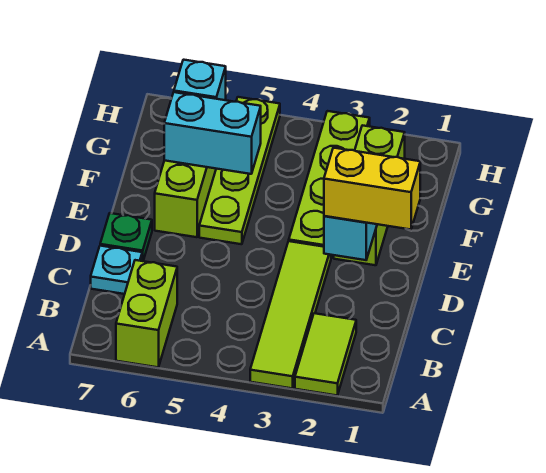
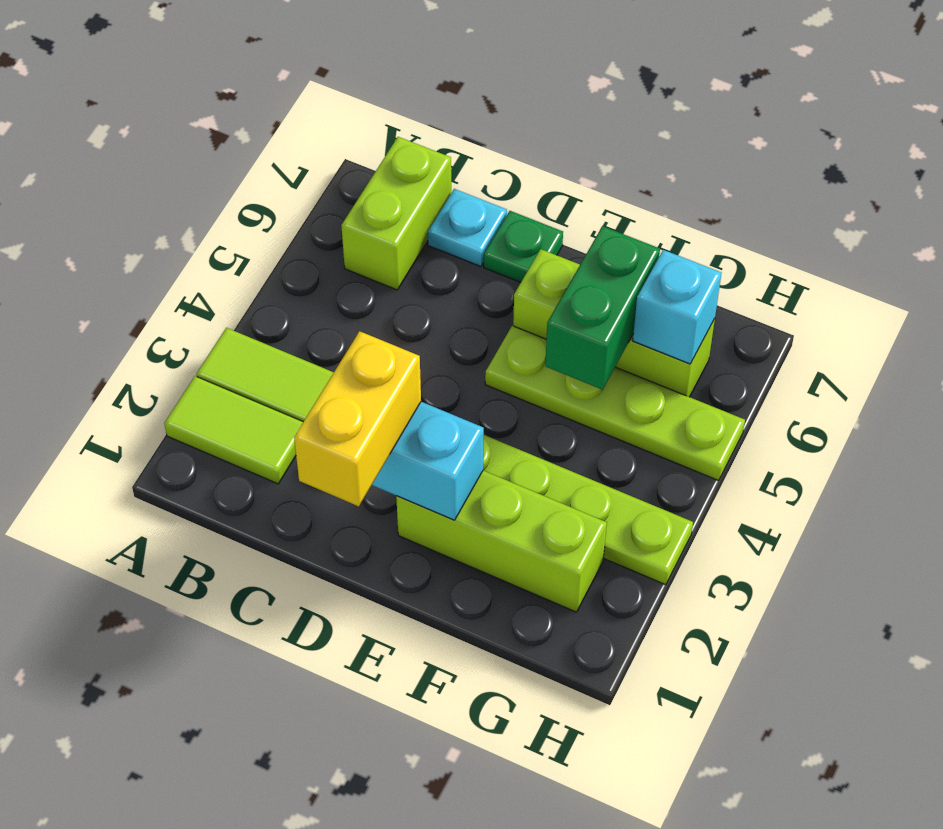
lime brick A6:B6 level 1 -> lime brick B6:B7 level 1
cyan brick F5:F6 level 2 -> green brick F5:F6 level 2

